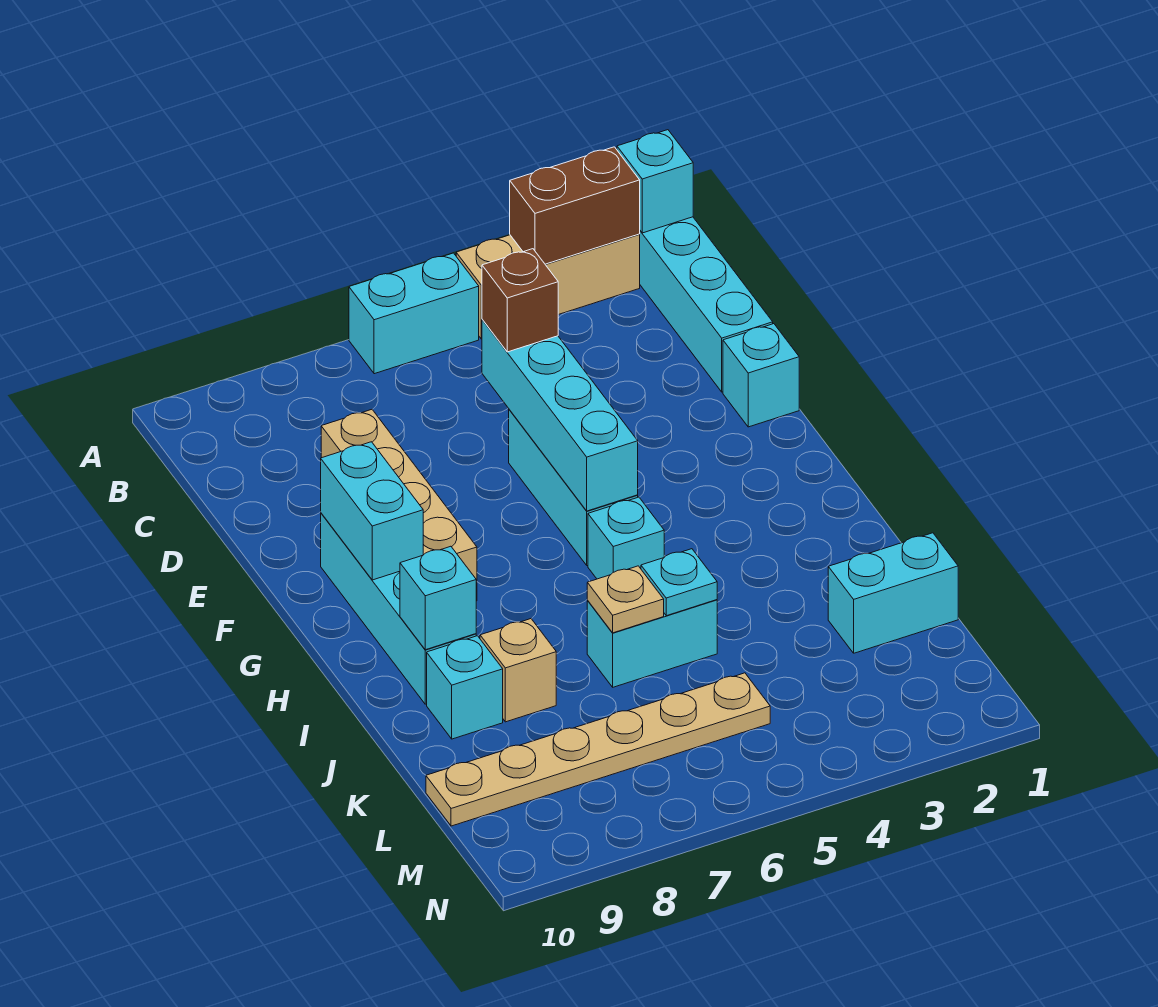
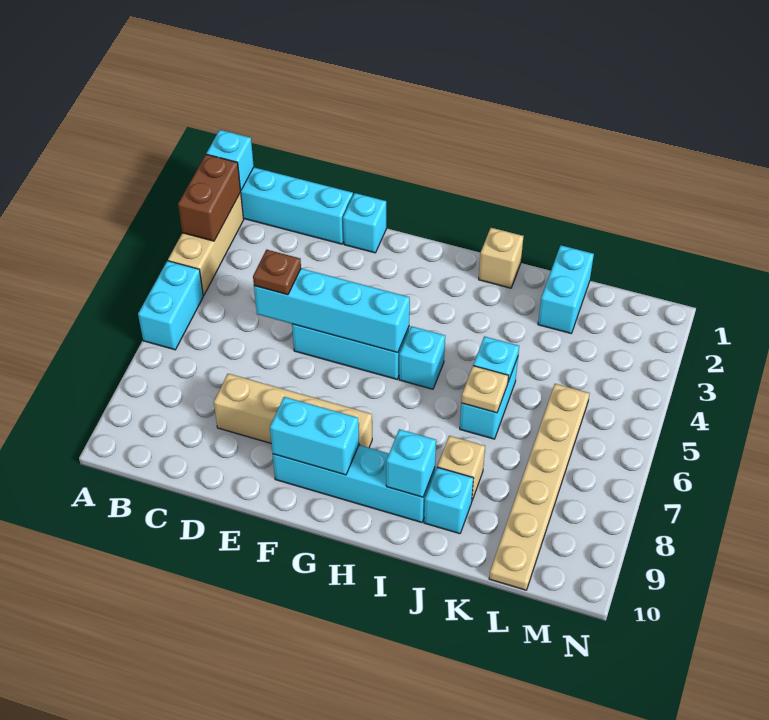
brown brick D5 level 3 -> brown plate D5 level 3
none -> tan brick I1 level 1

